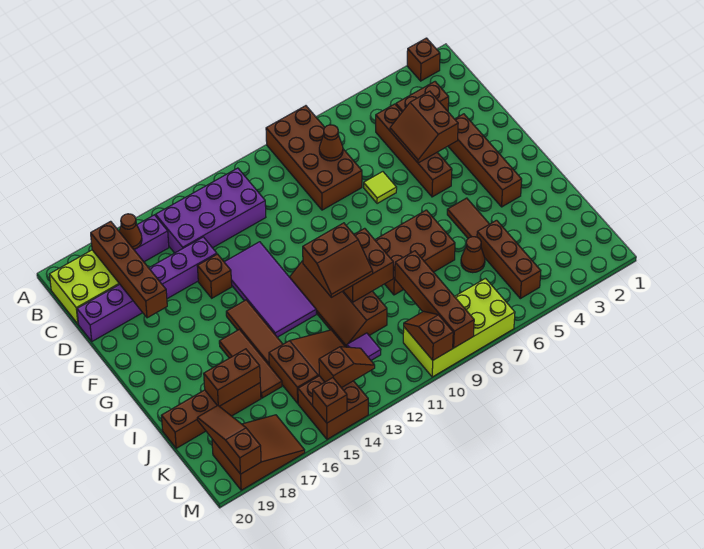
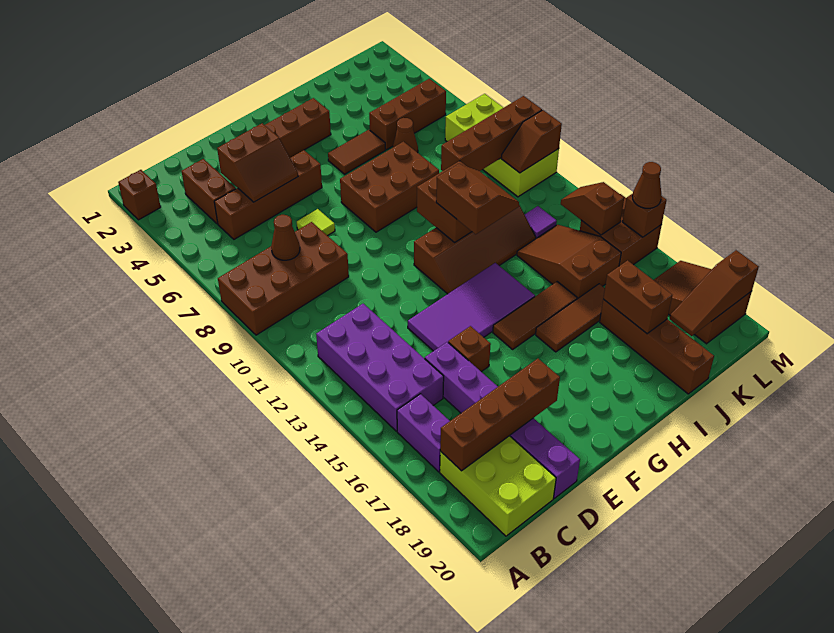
brown cone B17 level 2 -> brown cone M15 level 3
brown brick H7:I9 level 1 -> brown brick G7:I8 level 1

